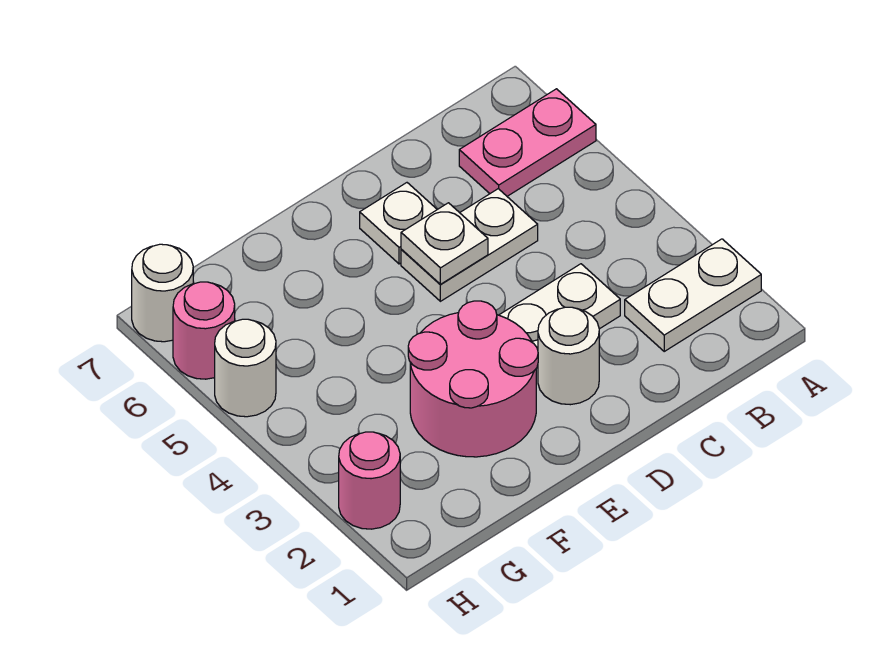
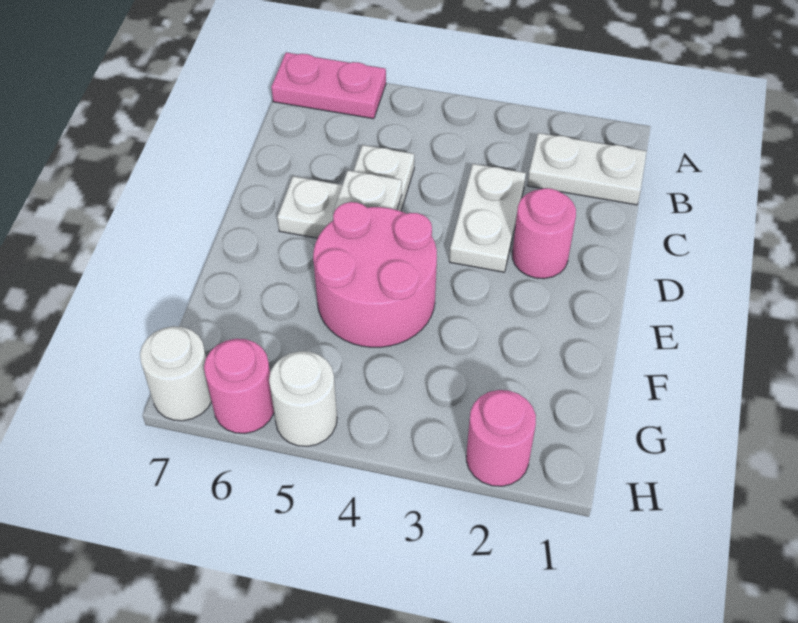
white plate A2:B2 level 1 -> white plate B1:B2 level 1
pink plate A6:B6 level 1 -> pink plate A6:A7 level 1
white round brick D2 level 1 -> pink round brick D2 level 1
pink round brick E2:F3 level 1 -> pink round brick E4:F5 level 1

